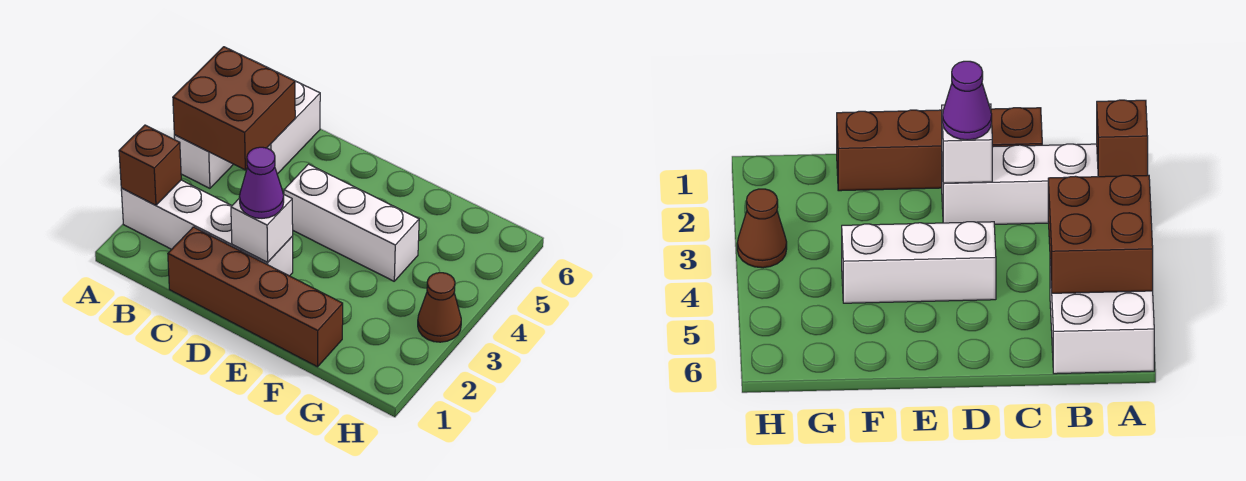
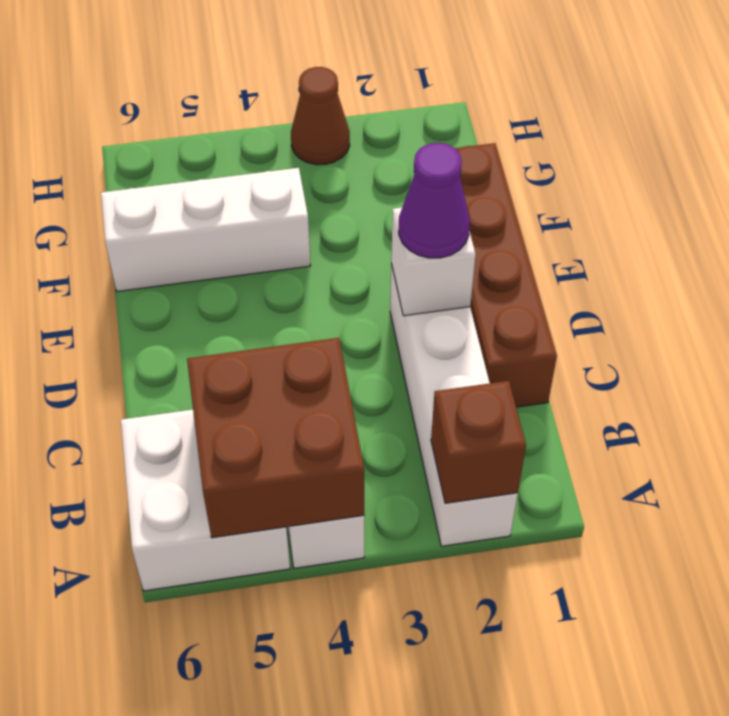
white brick D4:F4 level 1 -> white brick F4:F6 level 1

